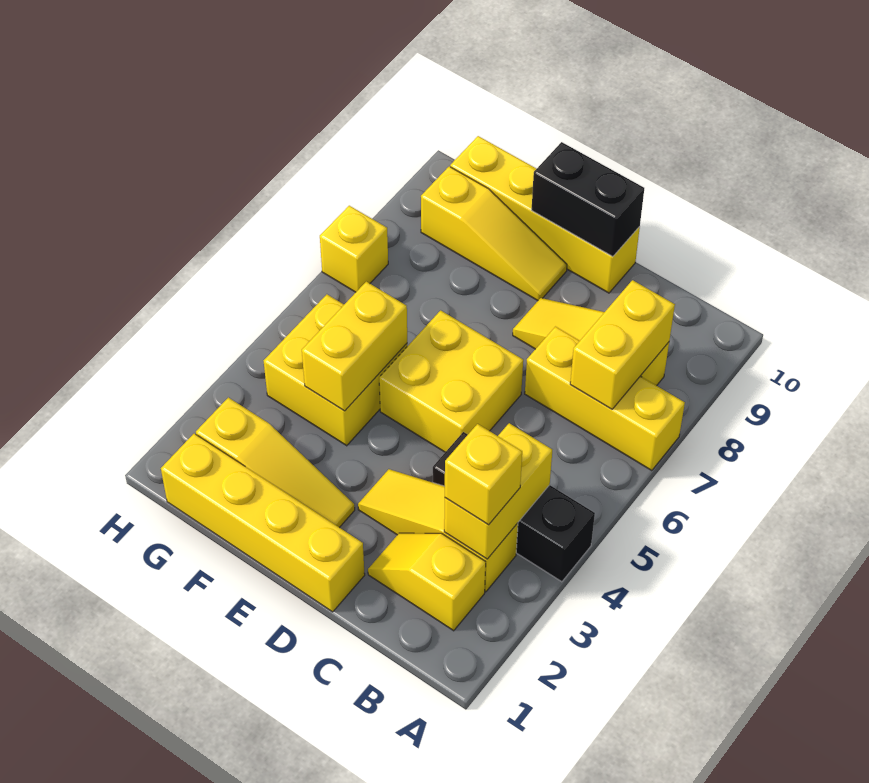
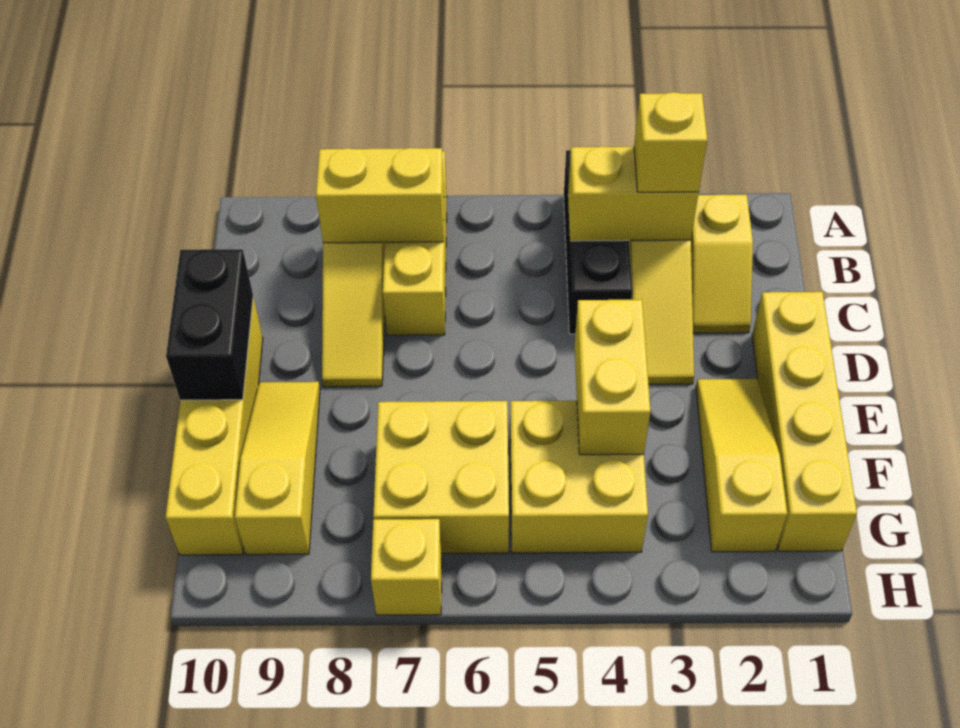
yellow brick D5:E6 level 1 -> yellow brick F6:G7 level 1
yellow brick F4:F5 level 2 -> yellow brick E4:F4 level 2

